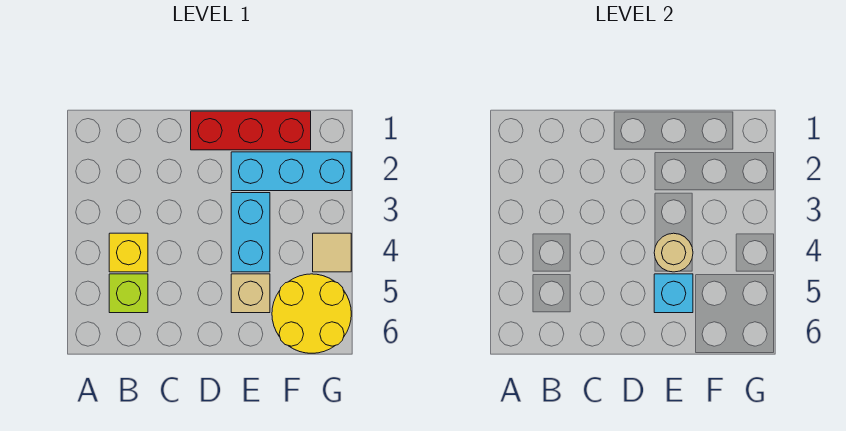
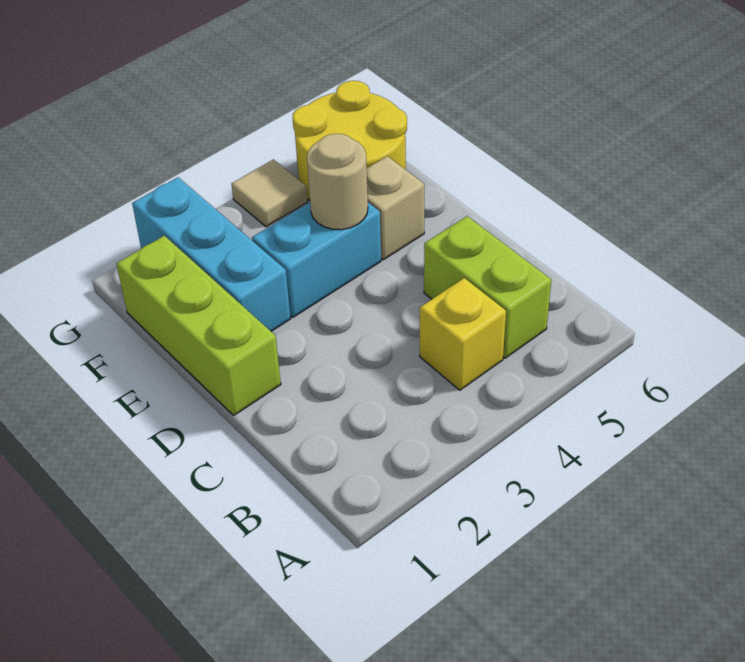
lime brick B5 level 1 -> lime brick B5:C5 level 1
red brick D1:F1 level 1 -> lime brick D1:F1 level 1
cyan brick E5 level 2 -> none

